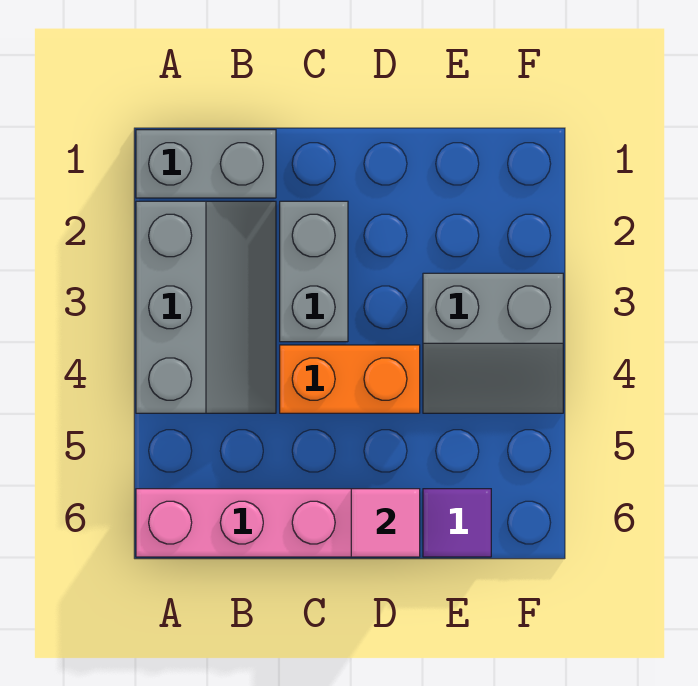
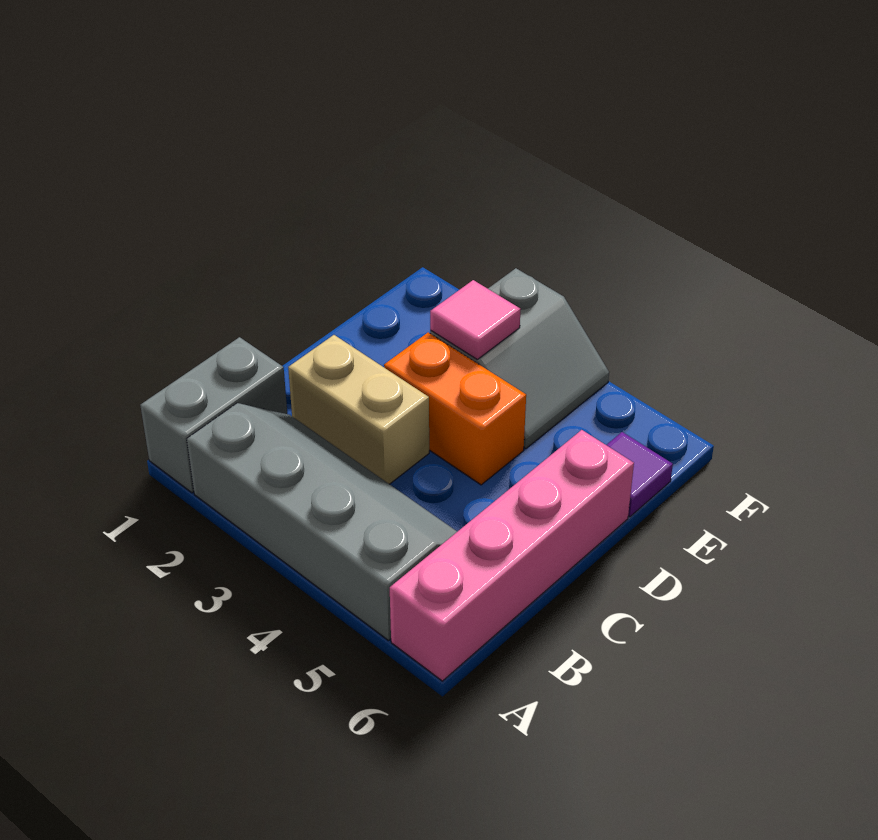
grey slope A2:B4 level 1 top A -> grey slope A2:B5 level 1 top A
grey brick C2:C3 level 1 -> tan brick C2:C3 level 1
orange brick C4:D4 level 1 -> orange brick D3:D4 level 1
pink tile D6 level 2 -> pink tile E3 level 2

